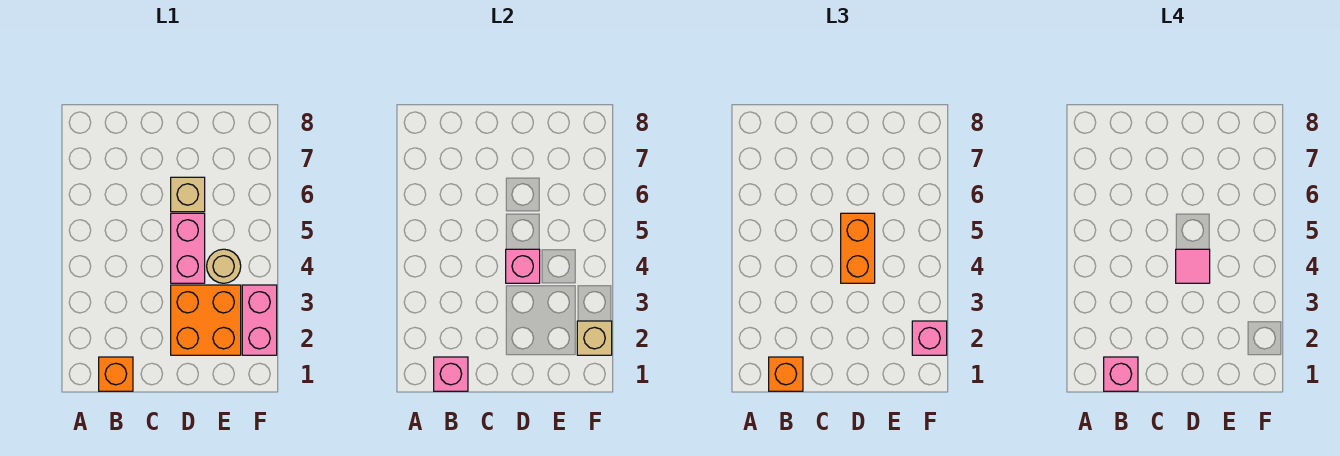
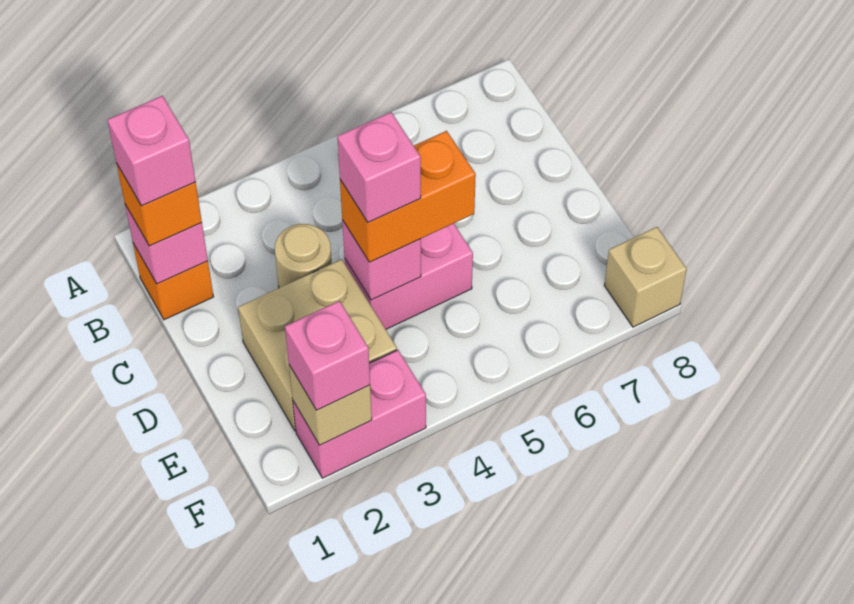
orange brick D2:E3 level 1 -> tan brick D2:E3 level 1
pink tile D4 level 4 -> pink brick D4 level 4
tan brick D6 level 1 -> tan brick F8 level 1
tan round brick E4 level 1 -> tan round brick C3 level 1

